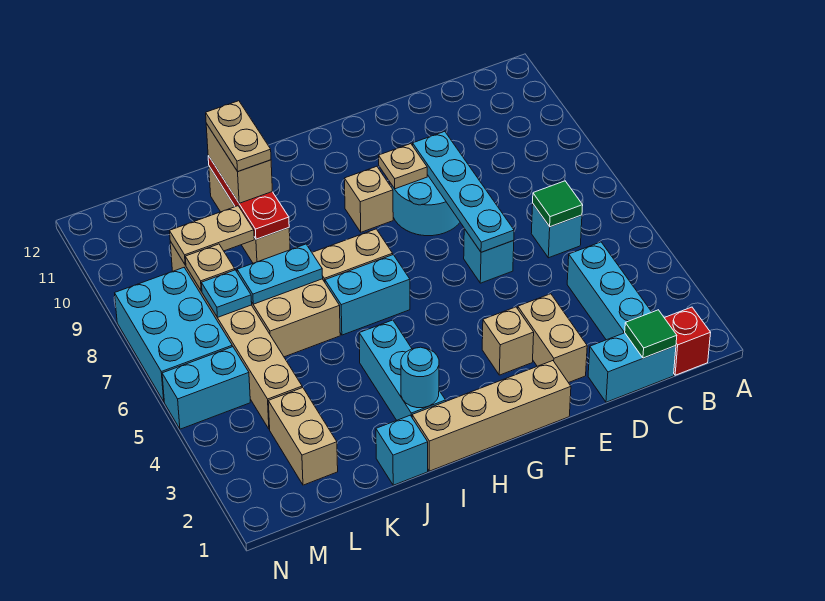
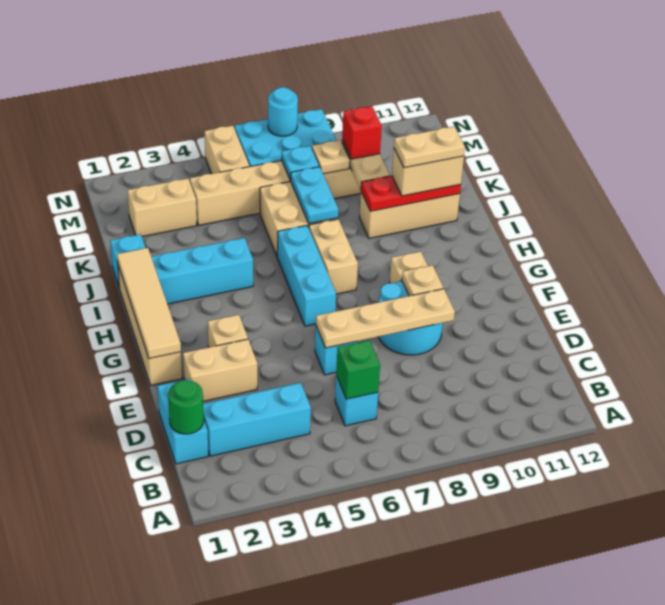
red brick B1 level 1 -> red brick L9 level 3
green tile C1 level 2 -> green round brick C1 level 2
green tile C6 level 2 -> green brick C6 level 2
cyan plate E6:E9 level 2 -> tan plate E6:E9 level 2
none -> tan tile F1:I1 level 2
cyan brick H6:I6 level 1 -> cyan brick G6:I6 level 1
cyan round brick I2 level 2 -> cyan round brick N7 level 2
cyan brick M5:N5 level 1 -> tan brick M5:N5 level 1

